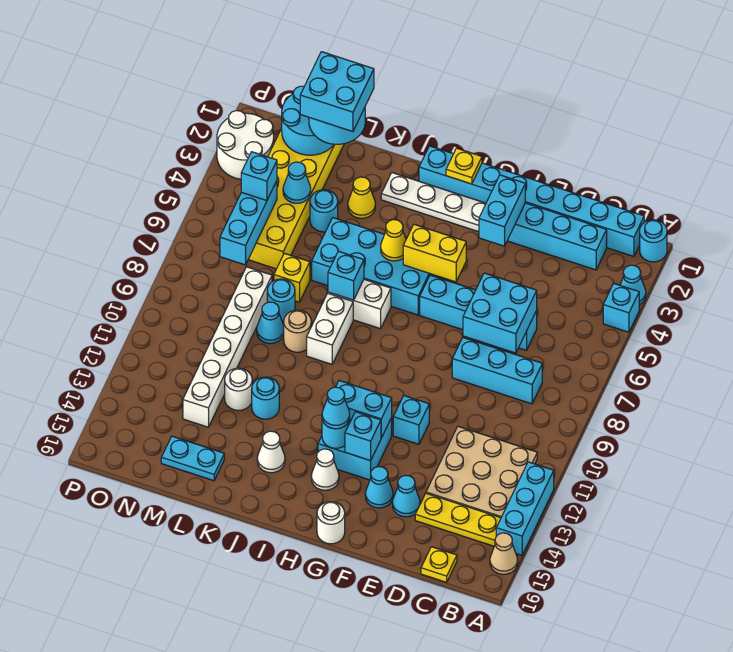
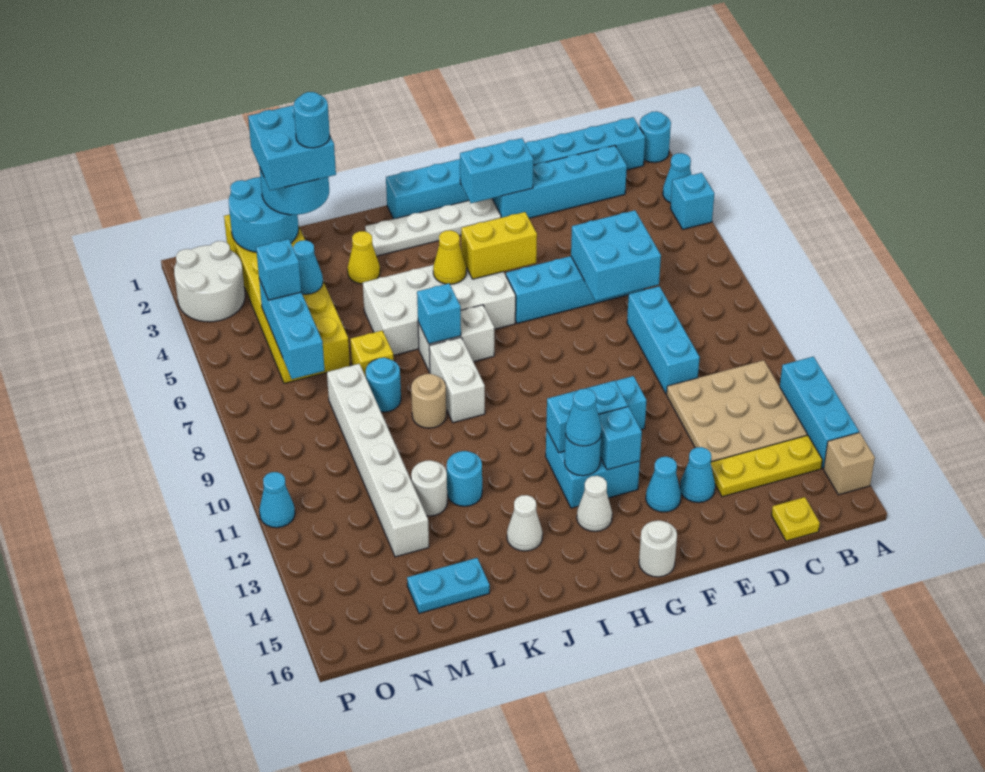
tan cone A15 level 1 -> tan brick A15 level 1
cyan brick C8:E8 level 1 -> cyan brick D8:D10 level 1
cyan brick F2:F3 level 2 -> cyan brick F2:G2 level 2
yellow plate H1 level 2 -> none
cyan brick H5:K6 level 1 -> white brick H5:K6 level 1
cyan round brick L4 level 1 -> cyan round brick L2 level 5
cyan cone L9 level 1 -> cyan cone P11 level 1

